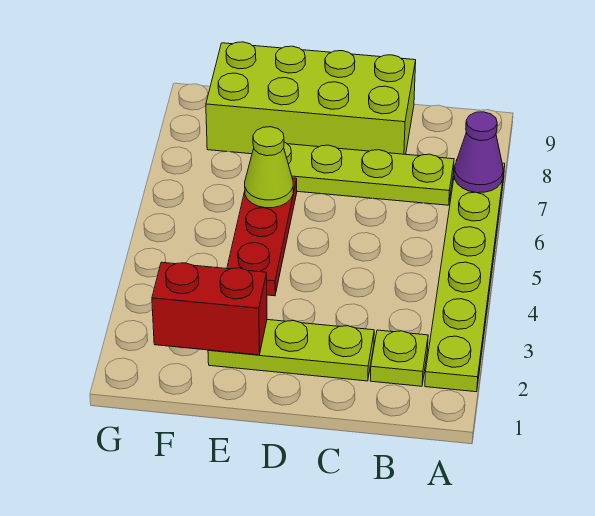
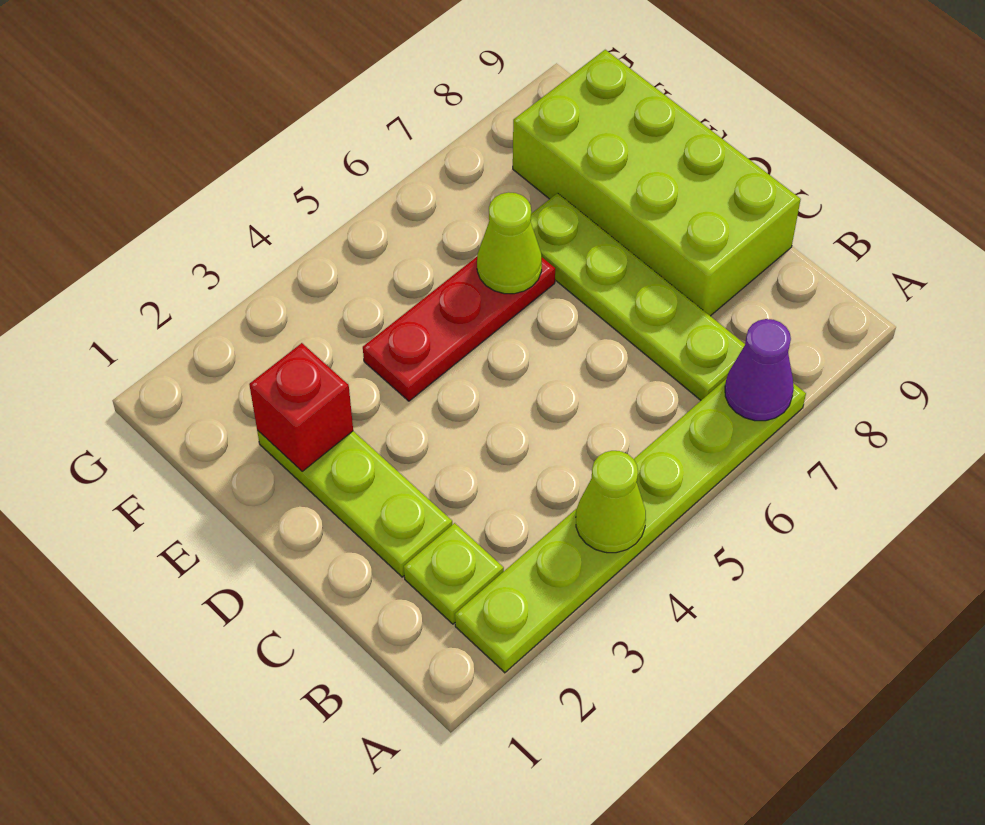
none -> lime cone A4 level 2
red brick E2:F2 level 2 -> red brick E2 level 2

